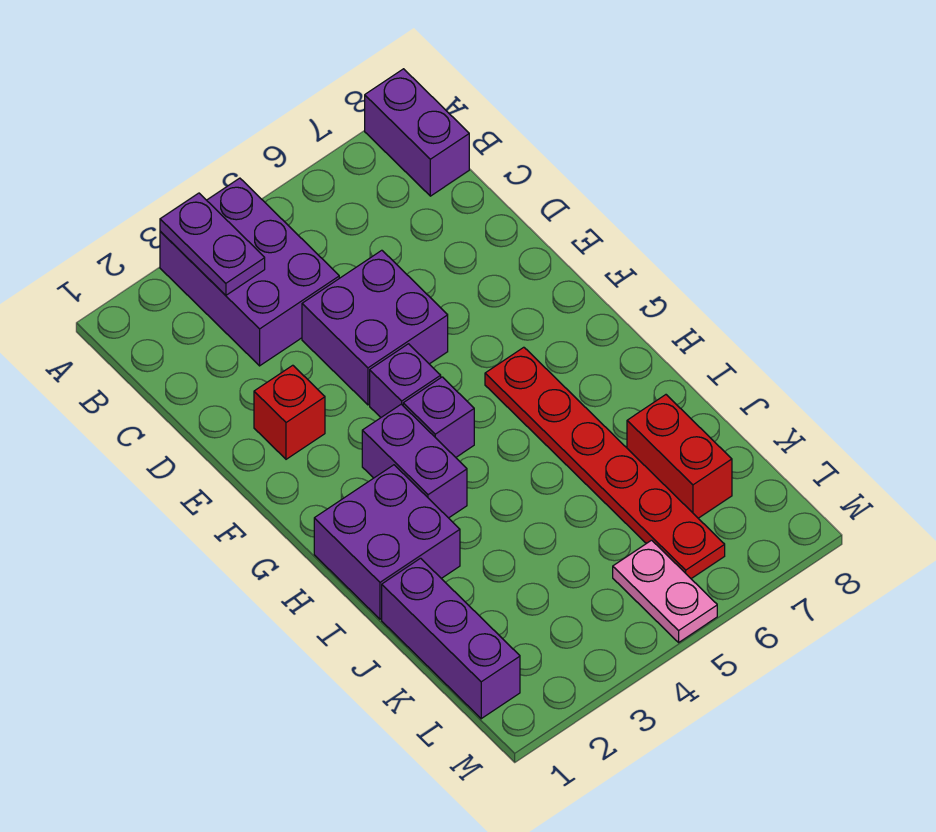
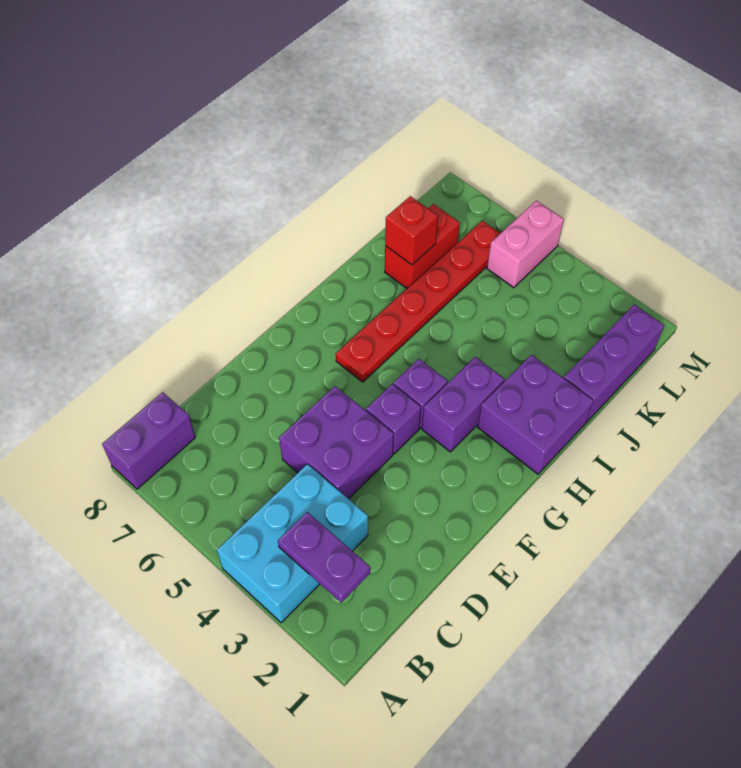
purple brick A3:C4 level 1 -> cyan brick A3:C4 level 1
purple plate A3:B3 level 2 -> purple plate B2:B3 level 2
red brick E2 level 1 -> red brick J7 level 2
pink plate L5:M5 level 1 -> pink brick L5:M5 level 1

